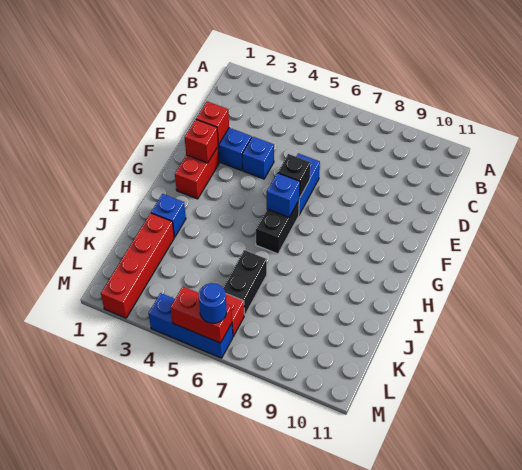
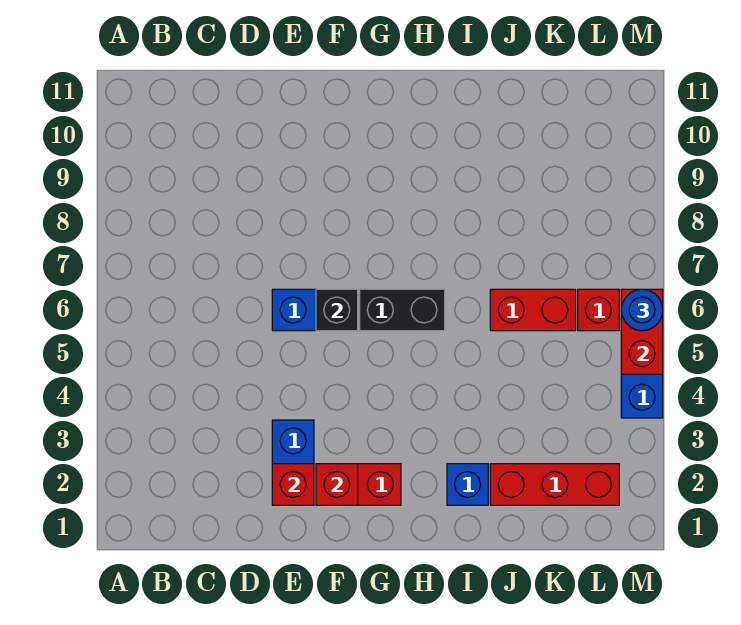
blue brick E4 level 1 -> none
blue brick G6 level 2 -> none
red brick J2:M2 level 1 -> red brick J2:L2 level 1
black brick J6:K6 level 1 -> red brick J6:K6 level 1

